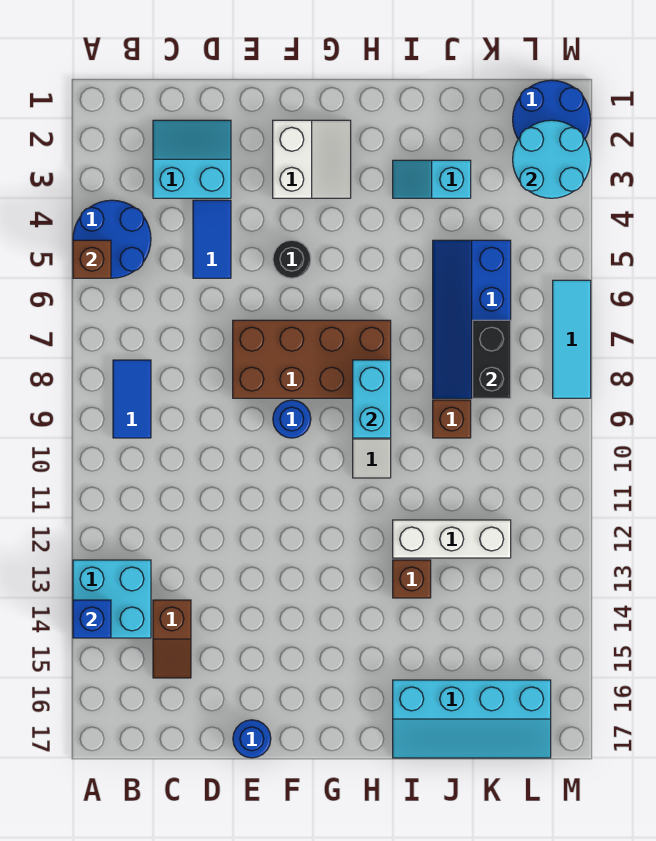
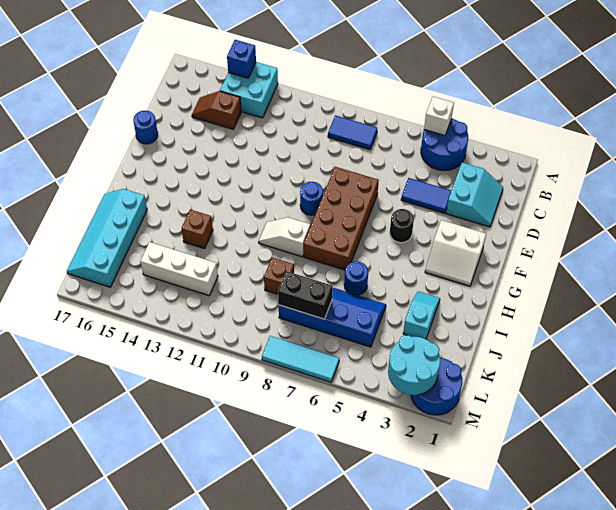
brown brick A5 level 2 -> white brick A5 level 2
cyan brick H8:H9 level 2 -> none
none -> blue round brick I6 level 1
white brick I12:K12 level 1 -> white brick K12:K14 level 1

